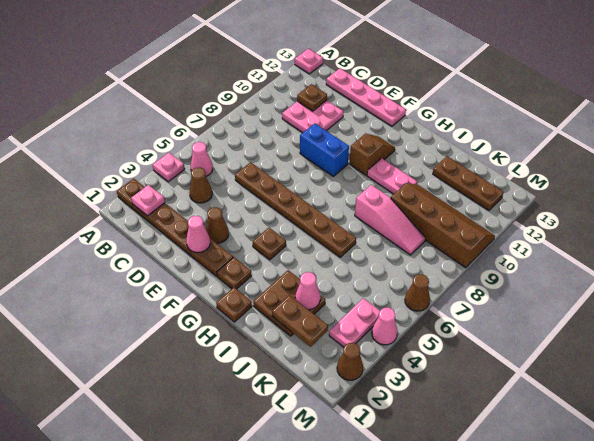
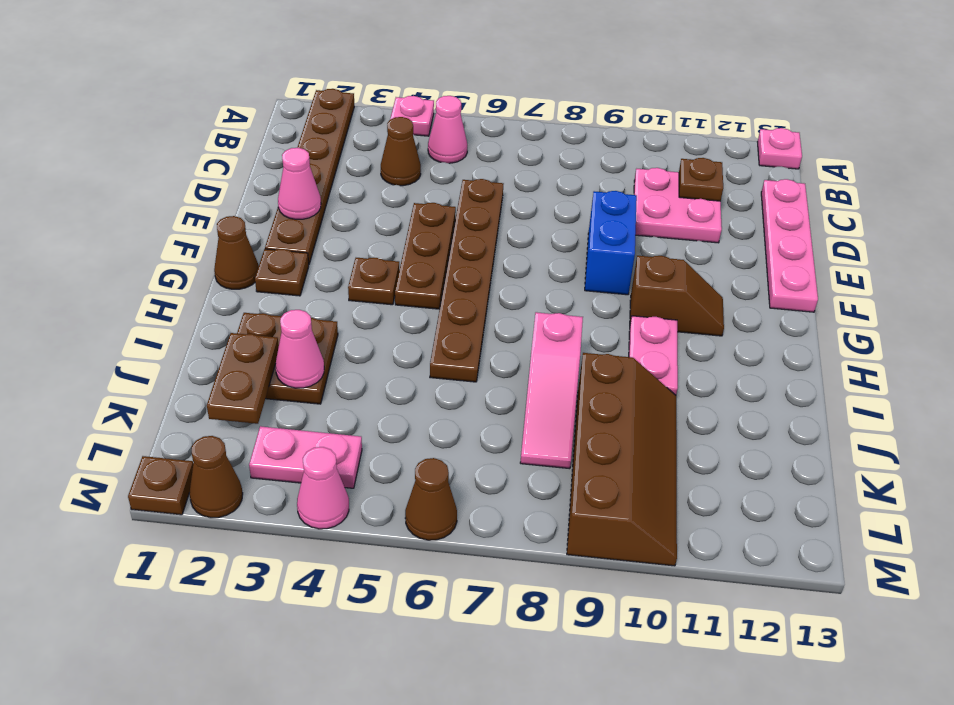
pink plate B2 level 2 -> none
brown cone E3 level 1 -> brown cone G1 level 1
brown plate H1 level 1 -> brown plate M1 level 1
brown plate J12:L12 level 1 -> brown plate E5:G5 level 1

